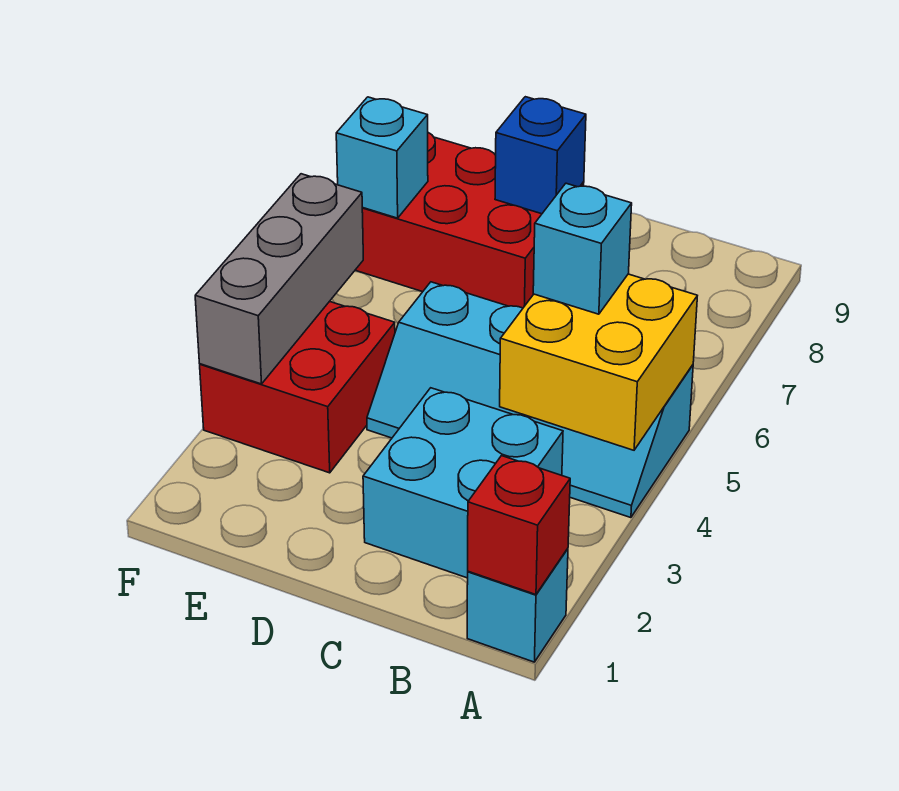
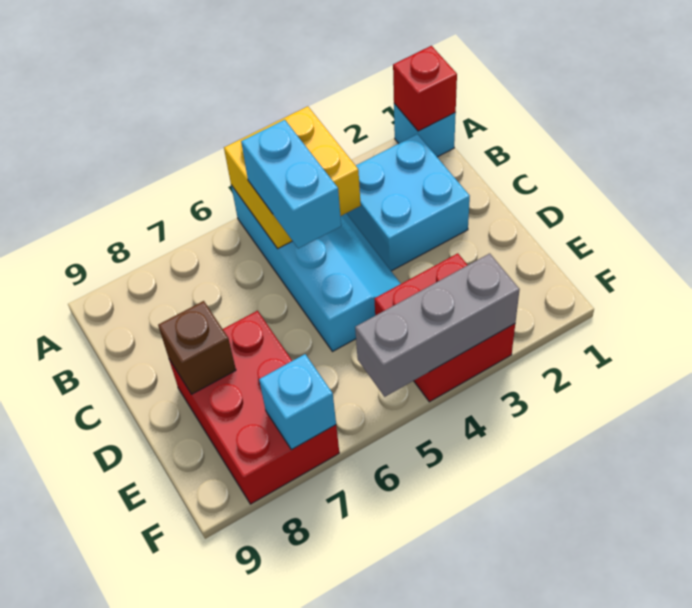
cyan brick B5 level 3 -> cyan brick B5:C5 level 3
blue brick D8 level 2 -> brown brick D8 level 2

